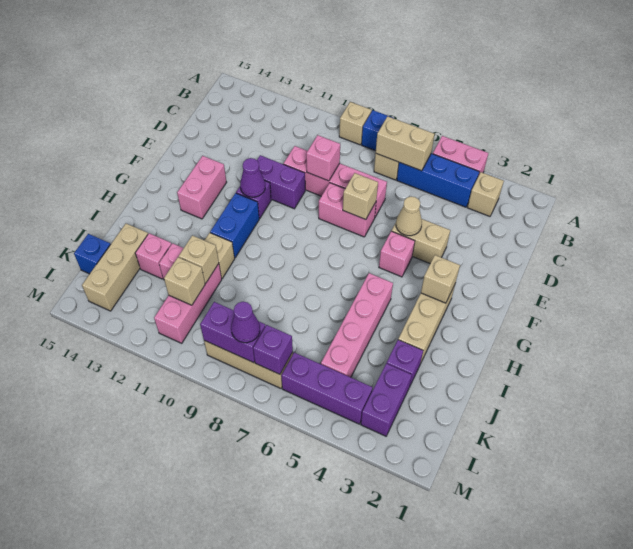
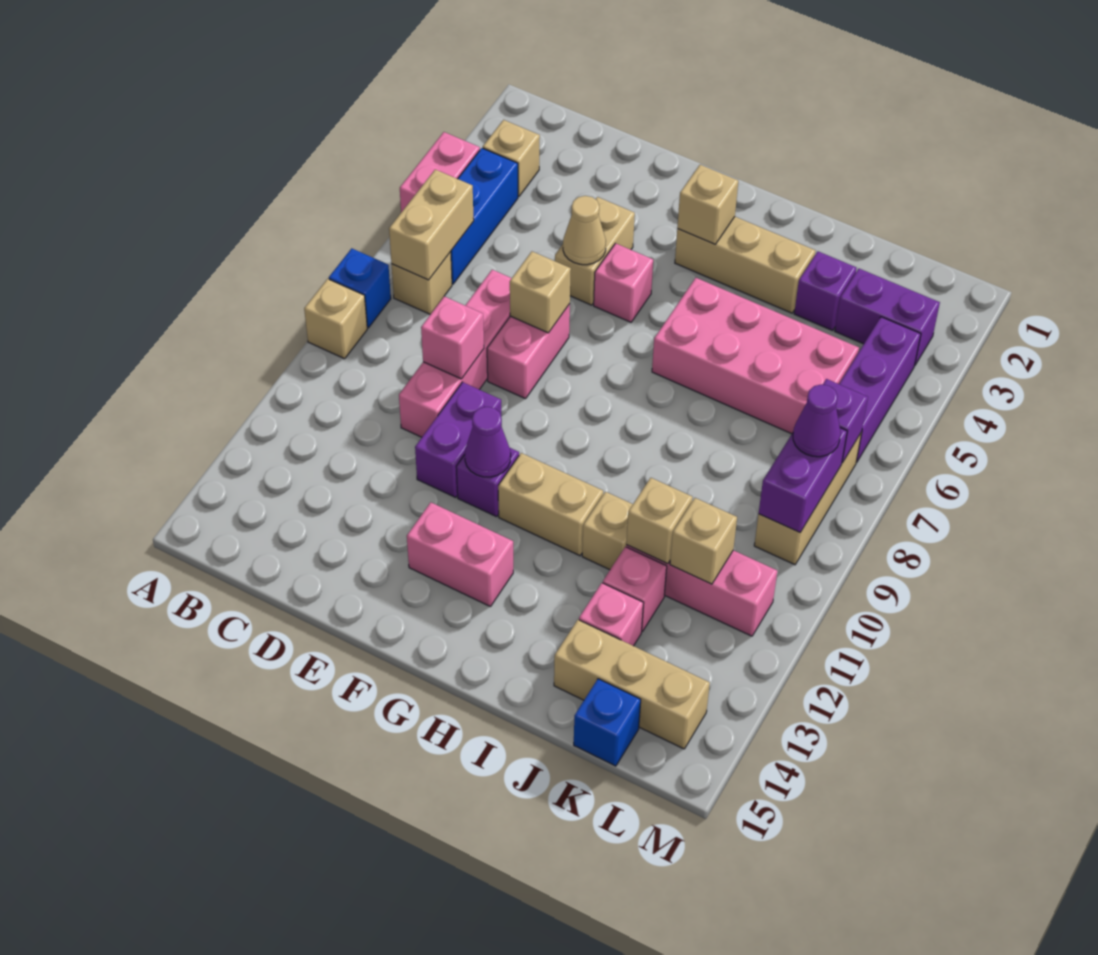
blue brick G11:H11 level 1 -> tan brick G11:H11 level 1
pink brick H5:K5 level 1 -> pink brick H5:K6 level 1

